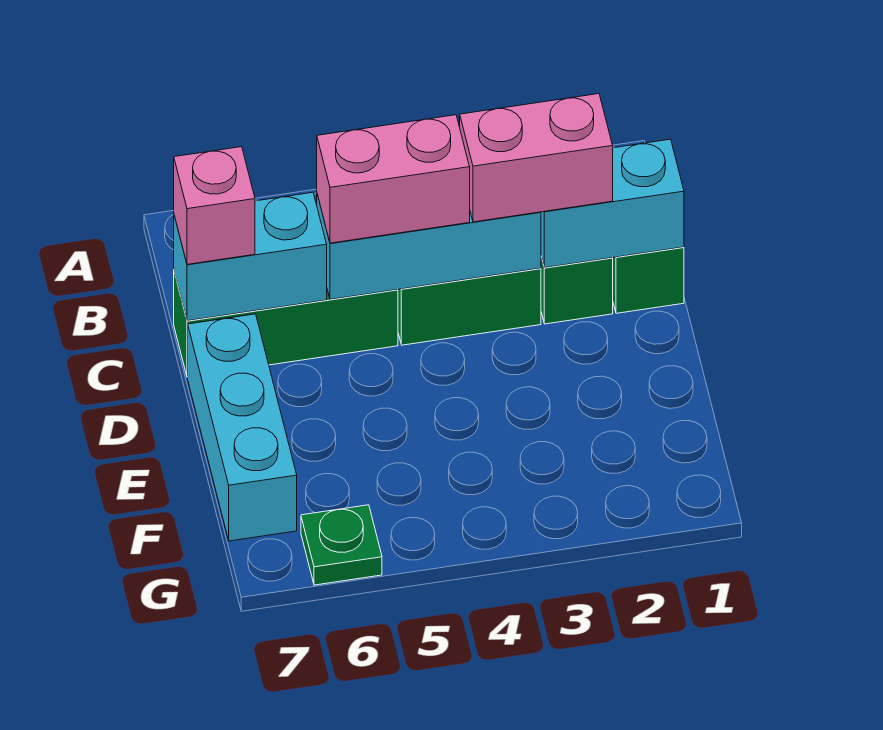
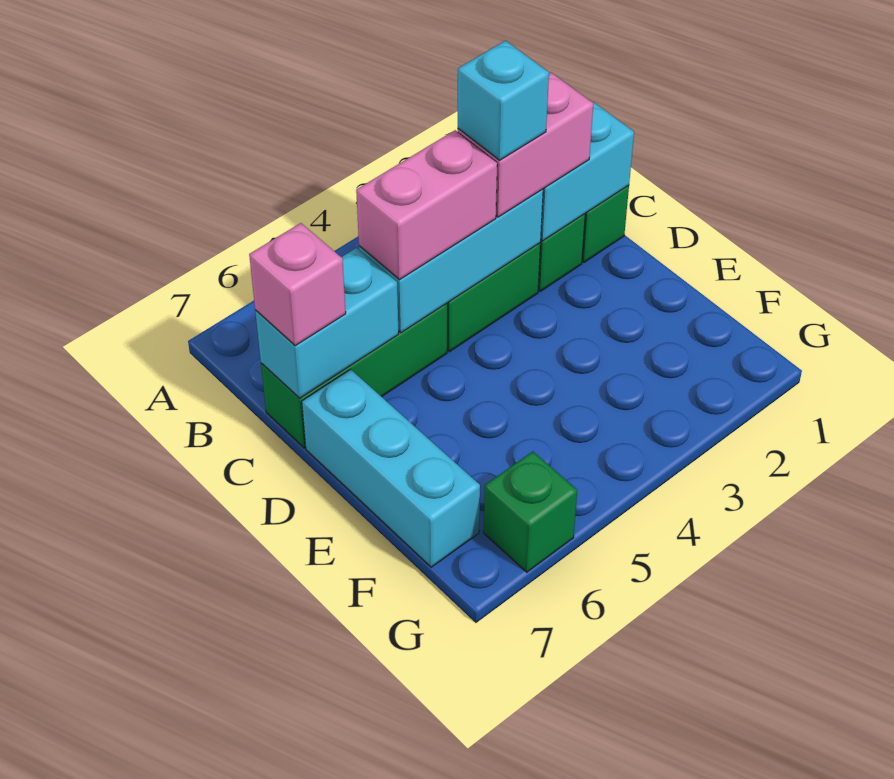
none -> cyan brick C3 level 4
green plate G6 level 1 -> green brick G6 level 1

